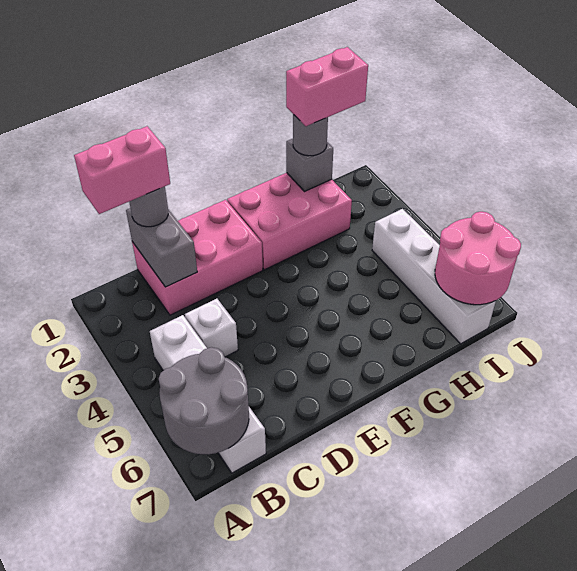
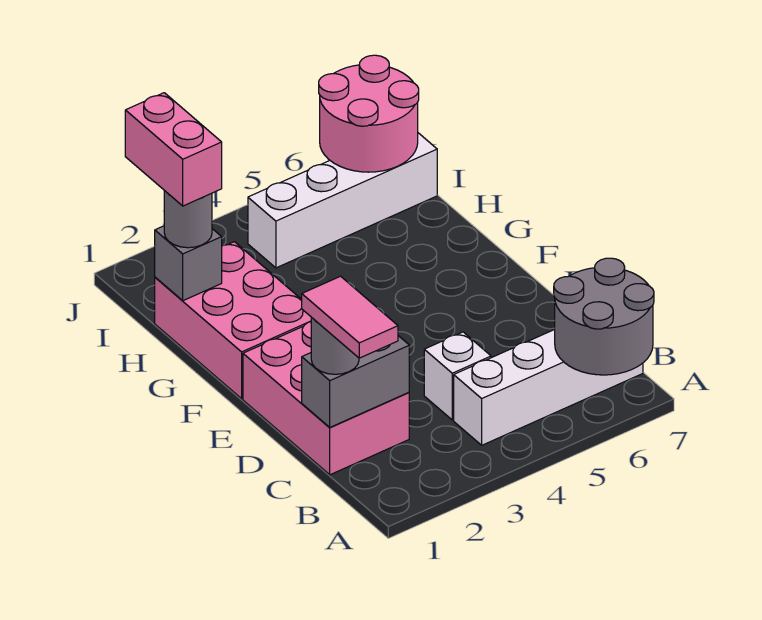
pink brick B1:C1 level 4 -> pink tile B1:C1 level 4

